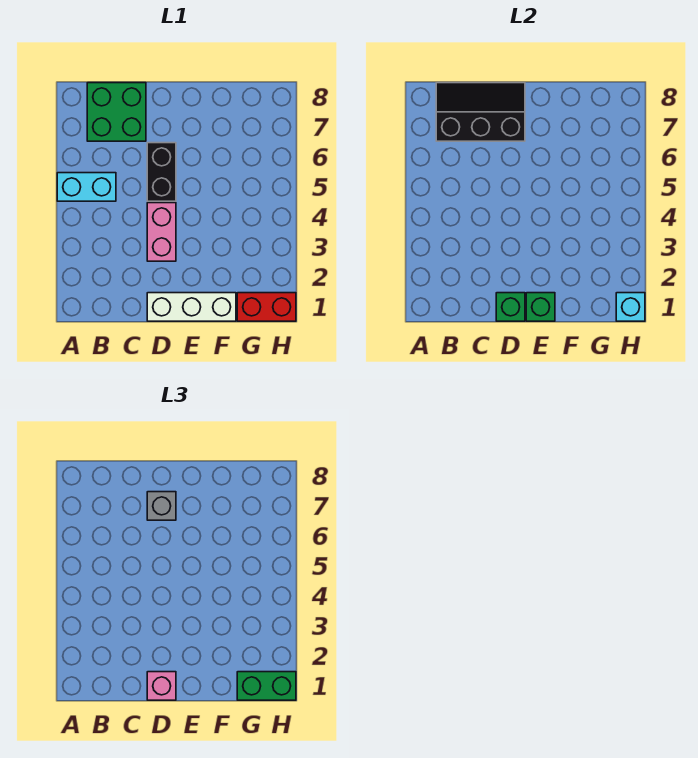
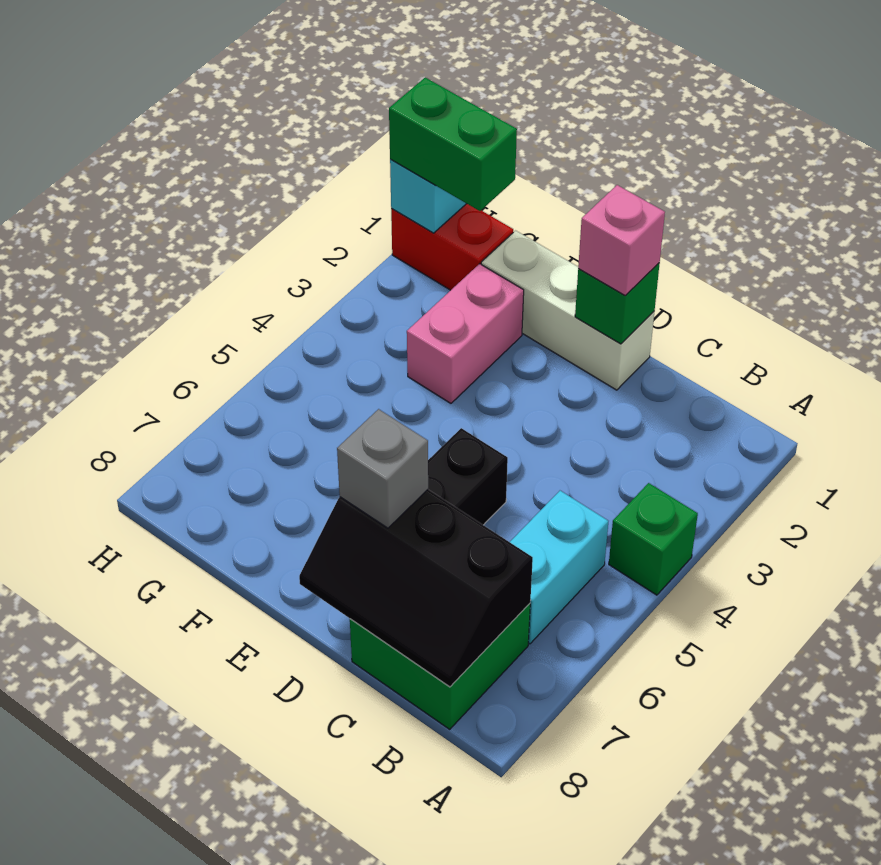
cyan brick A5:B5 level 1 -> cyan brick B5:B6 level 1
pink brick D3:D4 level 1 -> pink brick F2:F3 level 1
green brick E1 level 2 -> green brick A4 level 1

